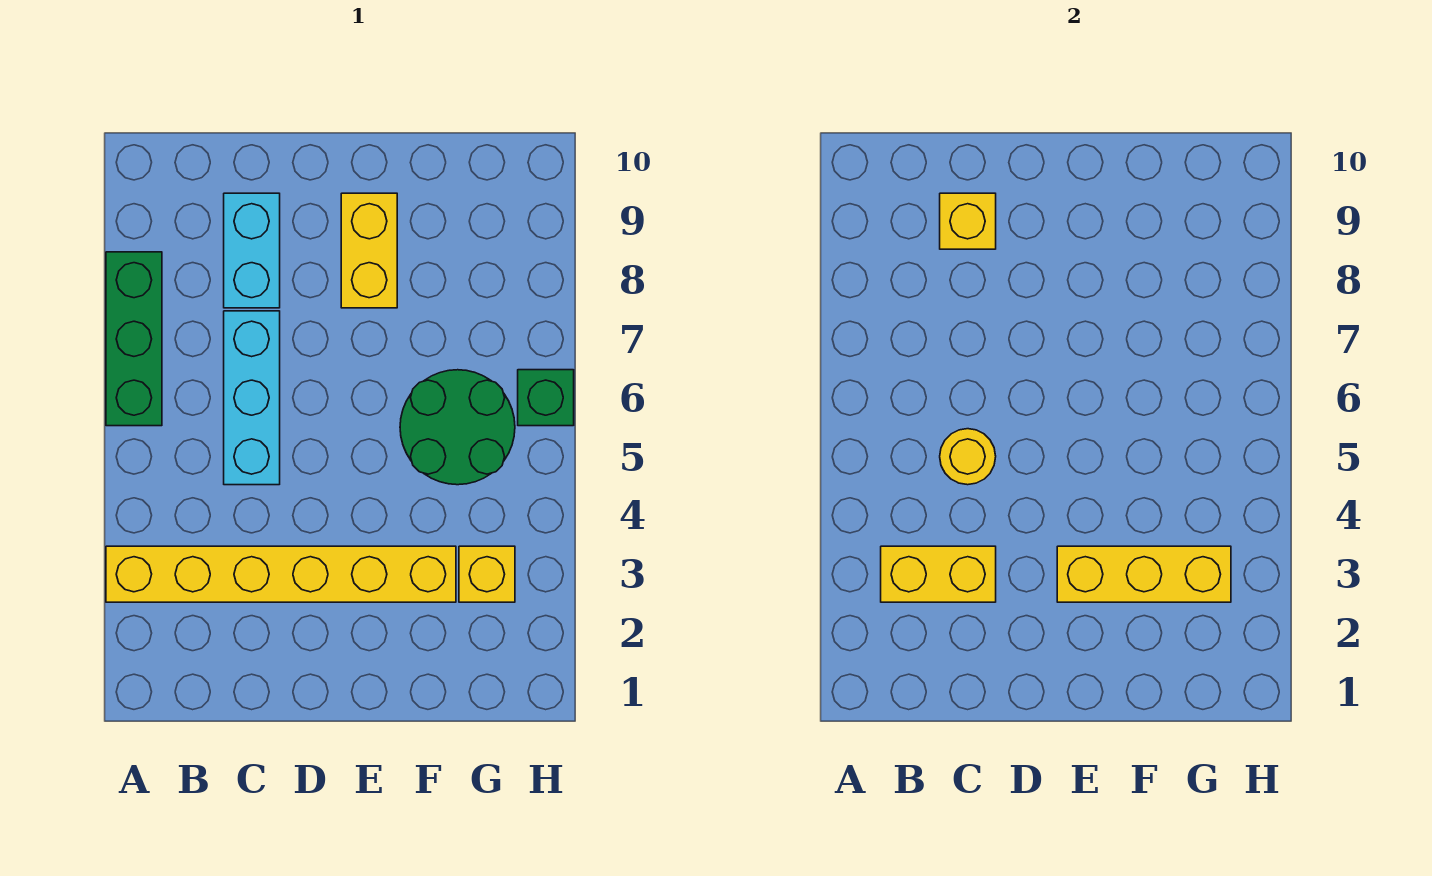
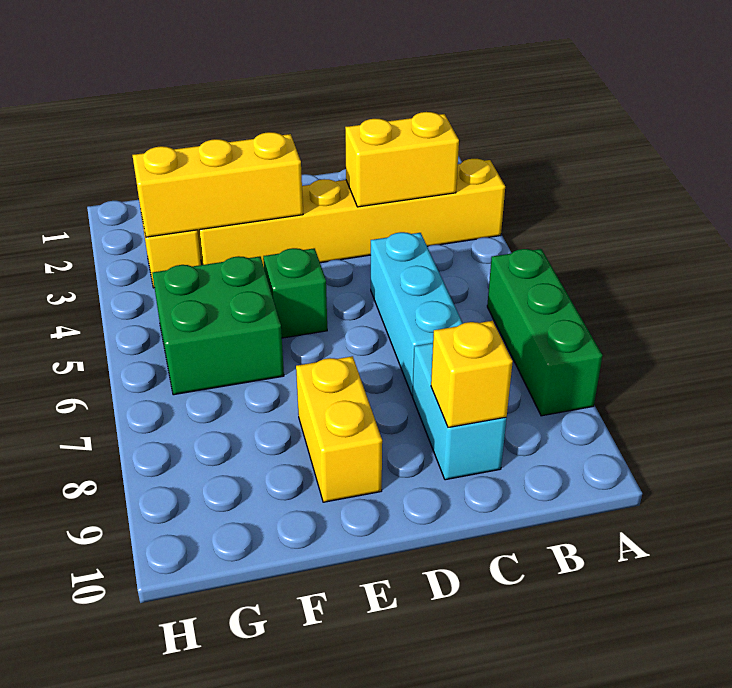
yellow round brick C5 level 2 -> none
green round brick F5:G6 level 1 -> green brick F5:G6 level 1
green brick H6 level 1 -> green brick E5 level 1

